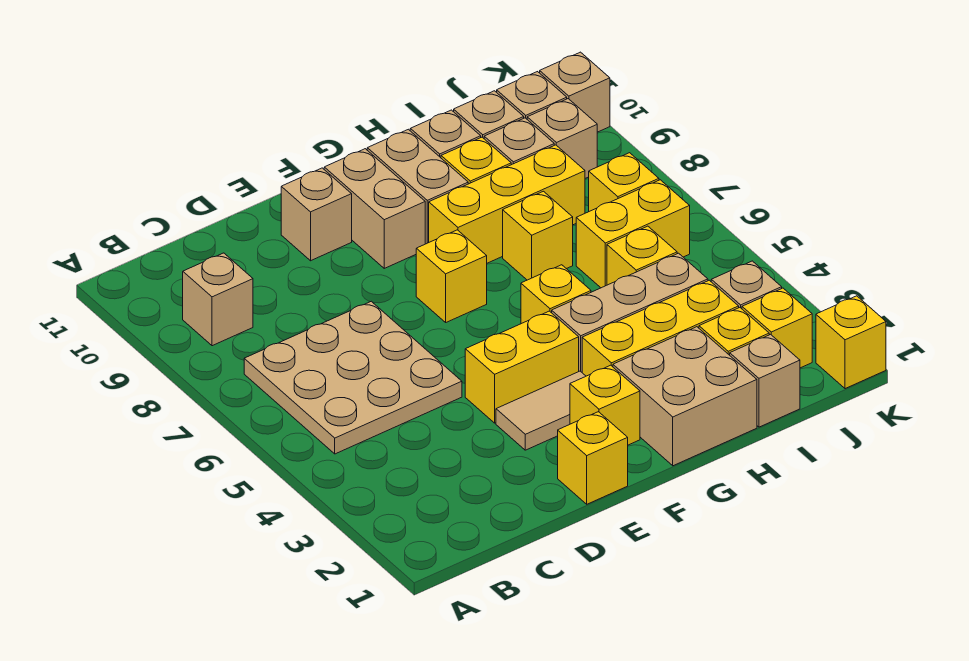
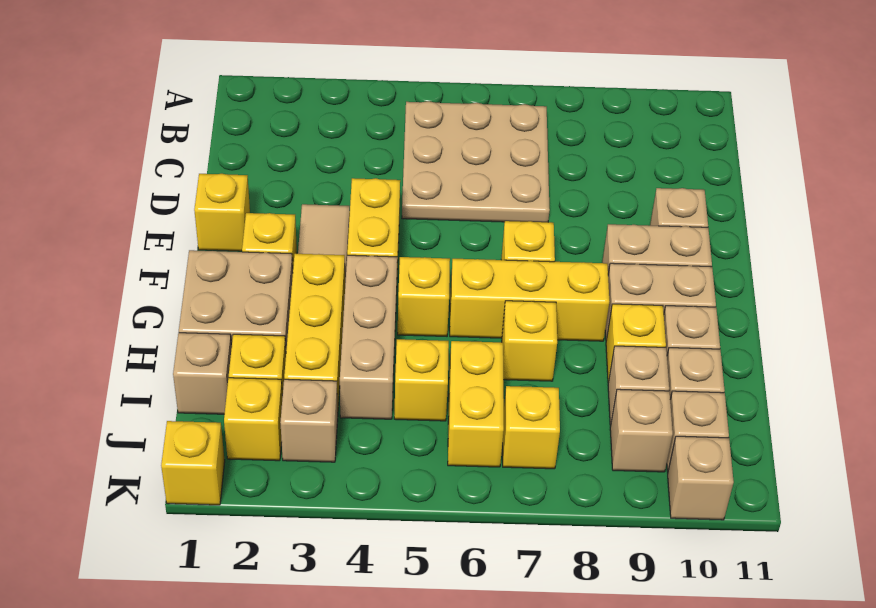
tan brick B9 level 1 -> none
yellow brick G8:I8 level 1 -> yellow brick G6:G8 level 1

